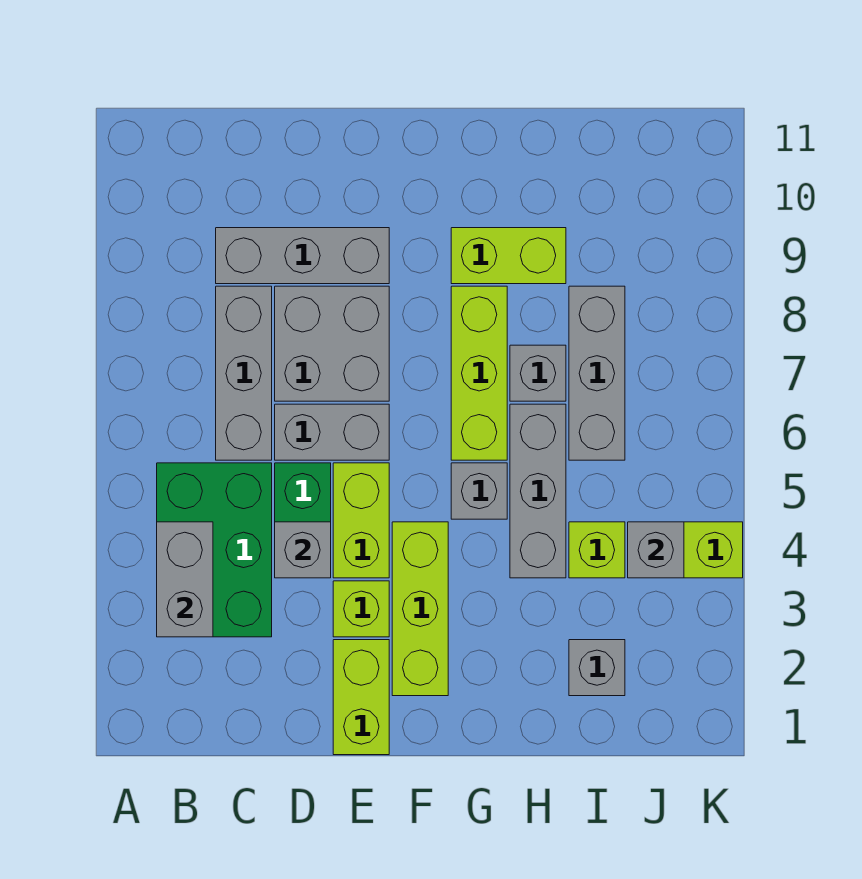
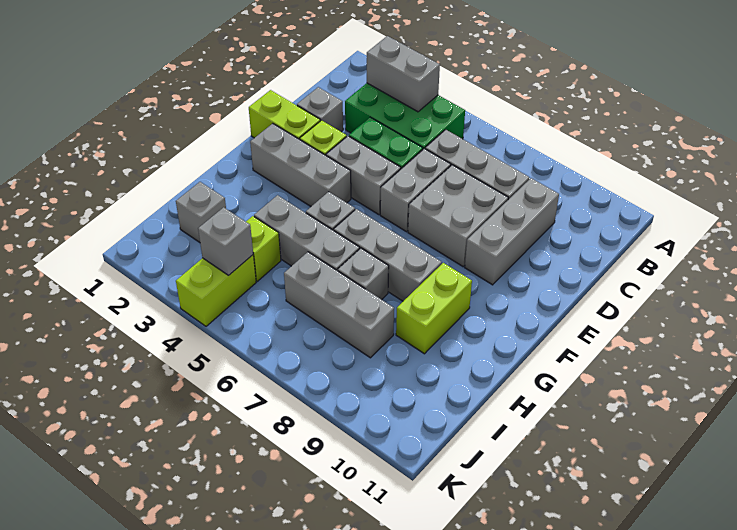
grey brick D4 level 2 -> grey brick D2 level 1
lime brick E4:E5 level 1 -> grey brick E4:E5 level 1
lime brick F2:F4 level 1 -> grey brick F2:F4 level 1
lime brick G6:G8 level 1 -> grey brick G6:G8 level 1

